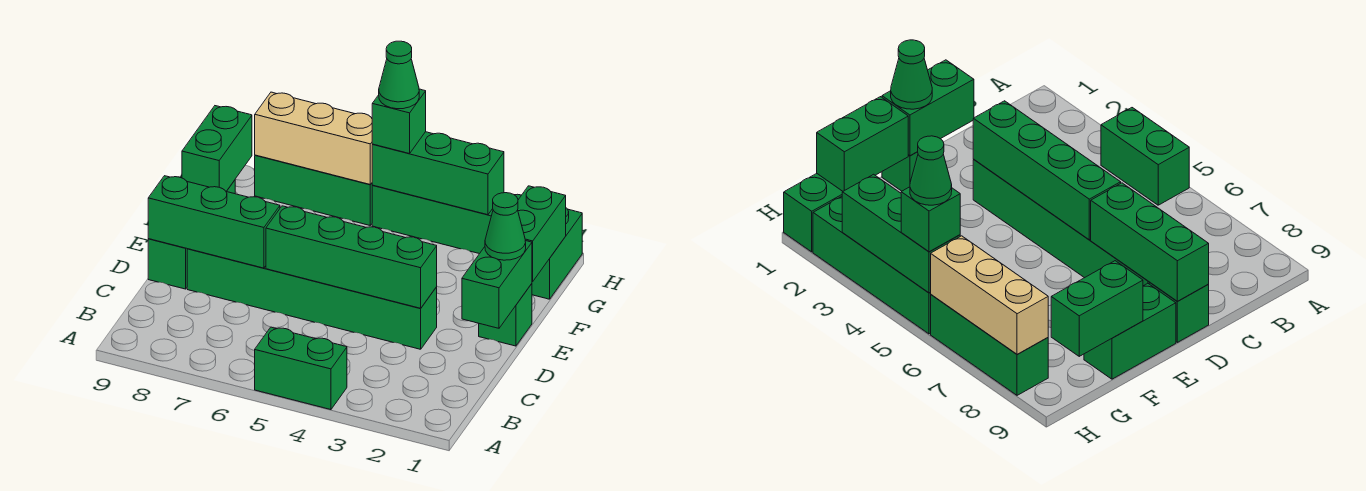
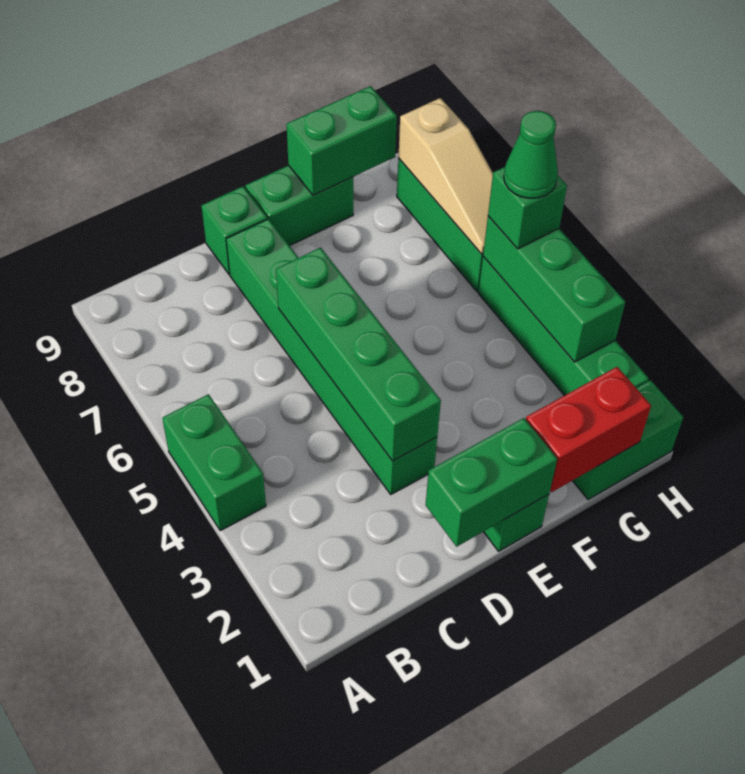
green brick D7:D9 level 2 -> none
green cone E1 level 3 -> none
green brick F1:G1 level 2 -> red brick F1:G1 level 2
tan brick H6:H8 level 2 -> tan slope H6:H8 level 2 top 8

